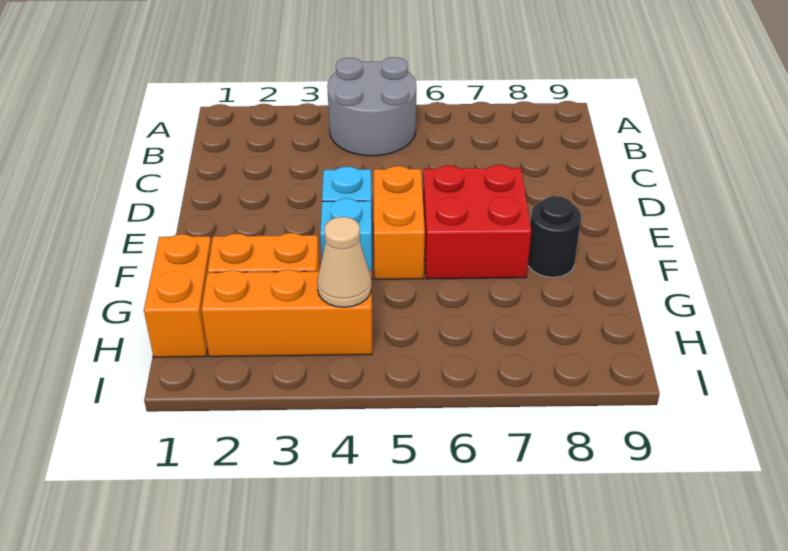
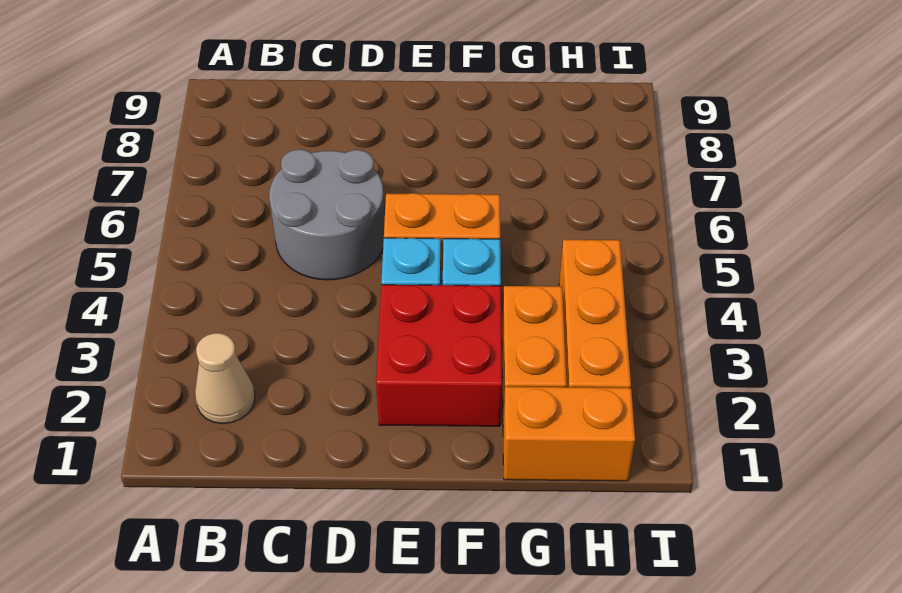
grey round brick A4:B5 level 1 -> grey round brick C5:D6 level 1
red brick E6:F7 level 1 -> red brick E2:F3 level 1
black round brick F8 level 1 -> none
tan cone H4 level 2 -> tan cone B2 level 1

